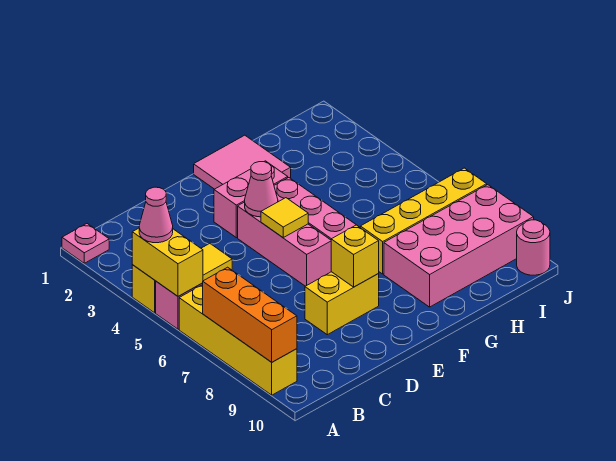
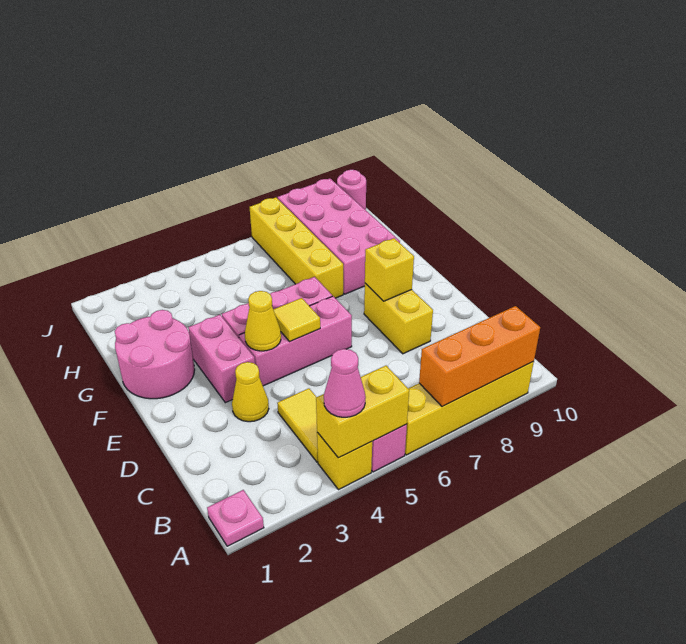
none -> yellow cone D3 level 1
pink cone E4 level 2 -> yellow cone E4 level 2
pink tile F1:G2 level 1 -> pink round brick F1:G2 level 1

